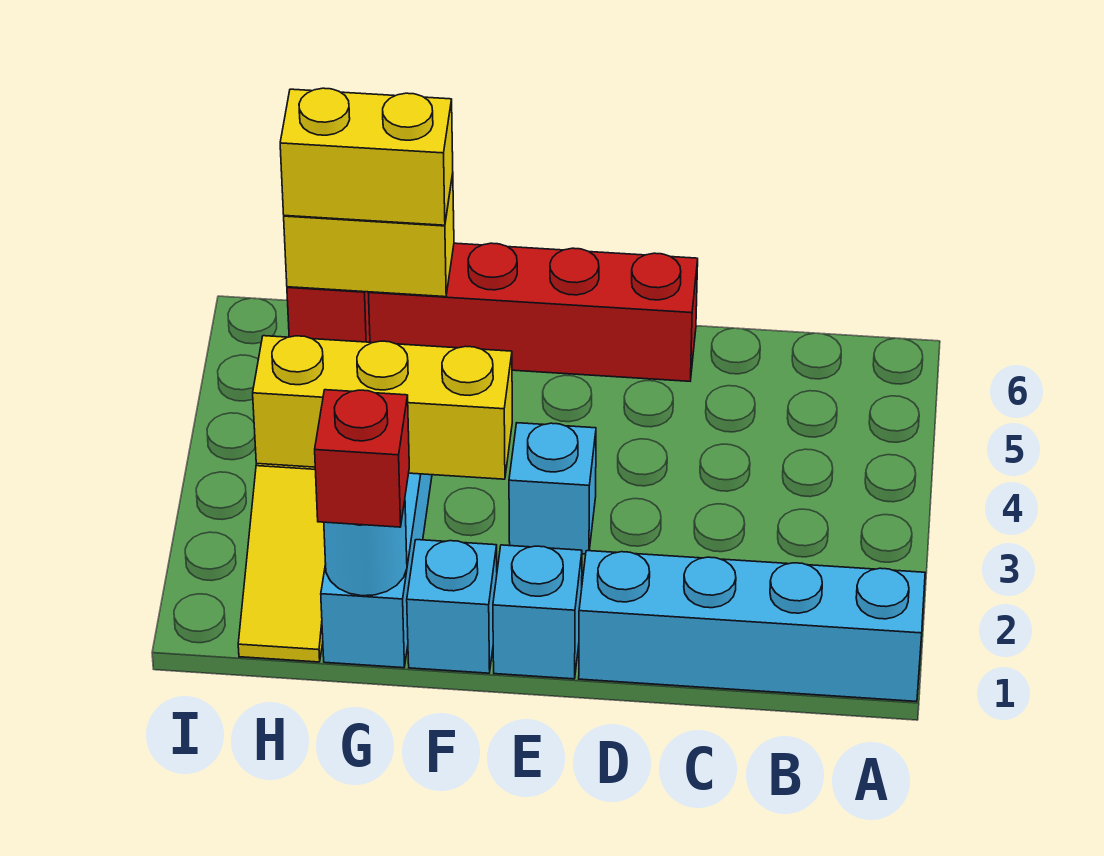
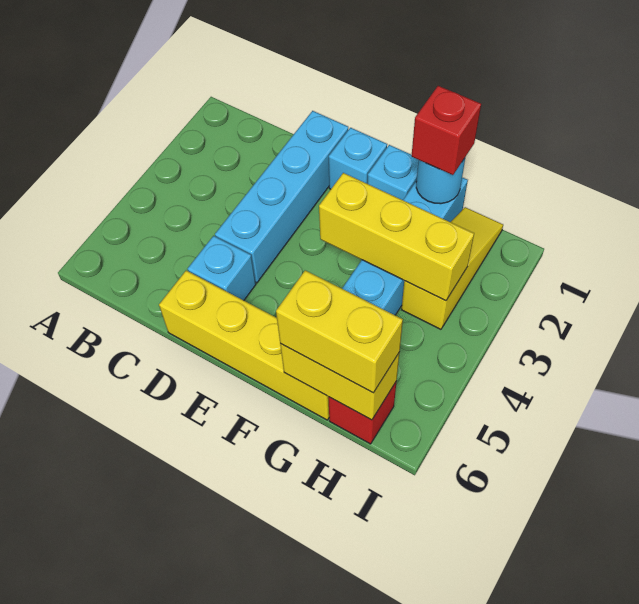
cyan brick A1:D1 level 1 -> cyan brick D1:D4 level 1
red brick D6:G6 level 1 -> yellow brick D6:G6 level 1
cyan brick E3 level 1 -> cyan brick D5 level 1

